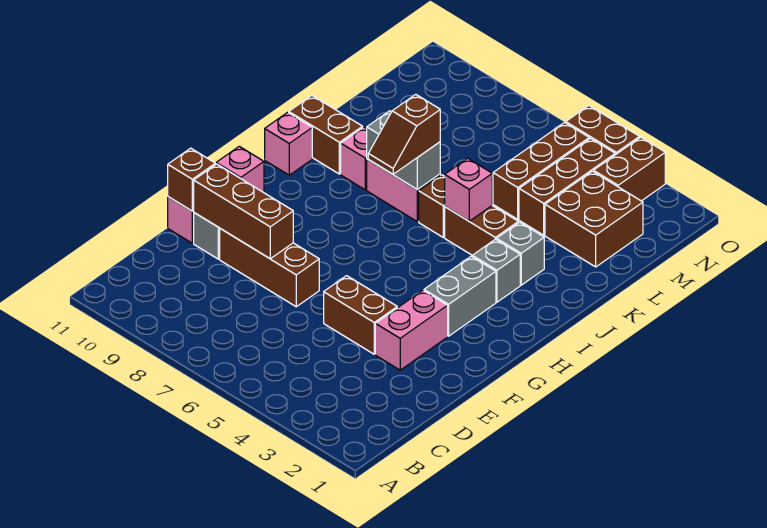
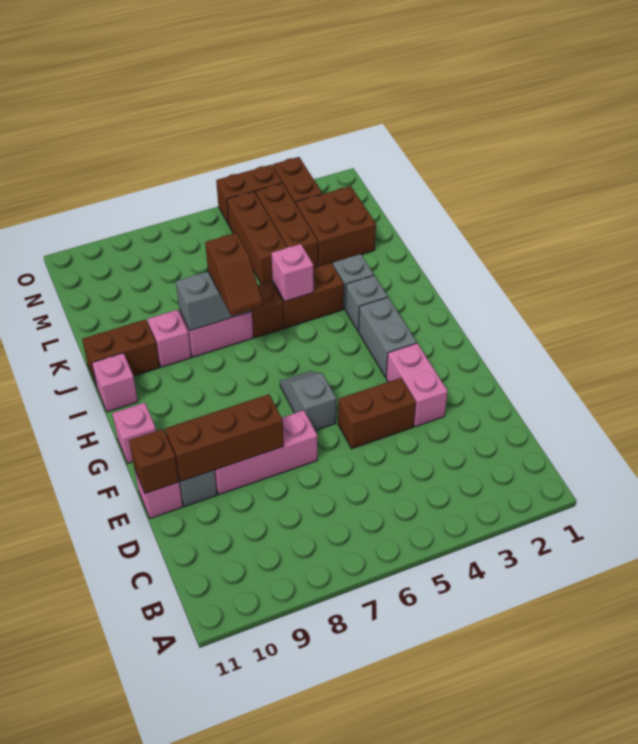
brown brick E7:E9 level 1 -> pink brick E7:E9 level 1
none -> grey slope F6:G6 level 1 top F

